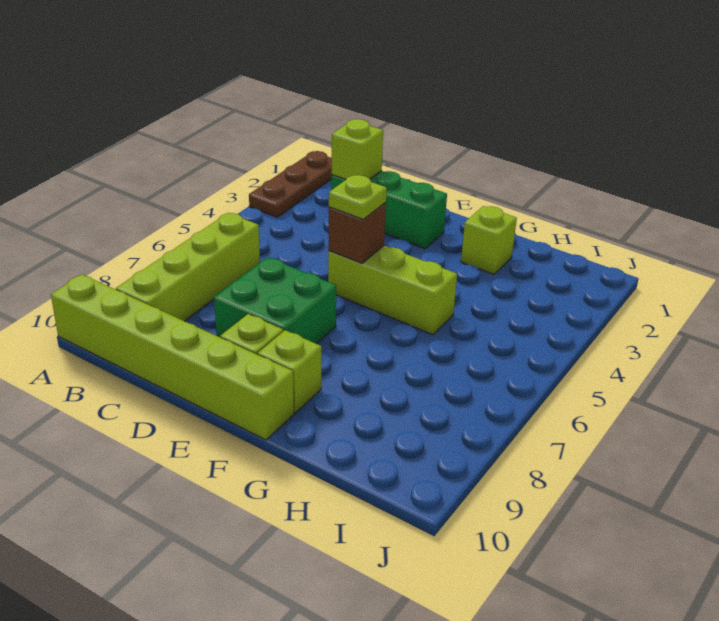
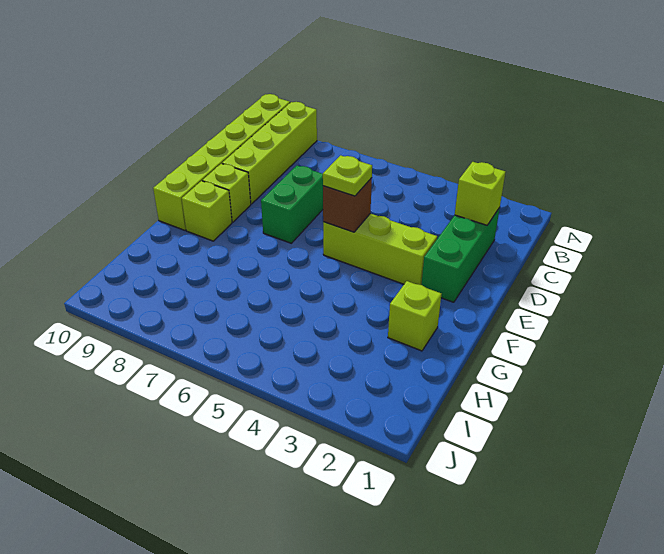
brown plate A1:A3 level 1 -> none
lime brick B6:B9 level 1 -> lime brick A9:D9 level 1
green brick D7:E8 level 1 -> green brick D7:E7 level 1
lime brick E5:G5 level 1 -> lime brick E3:E5 level 1

